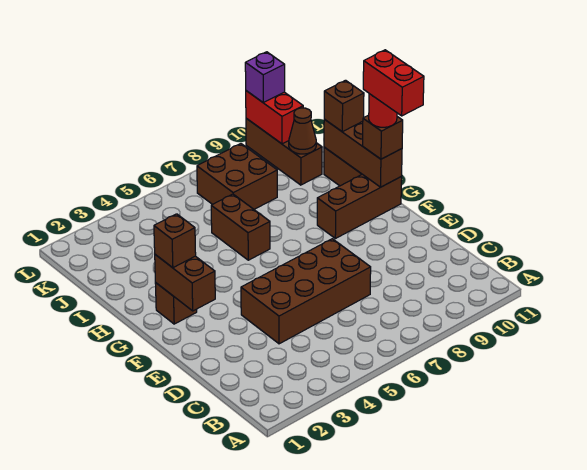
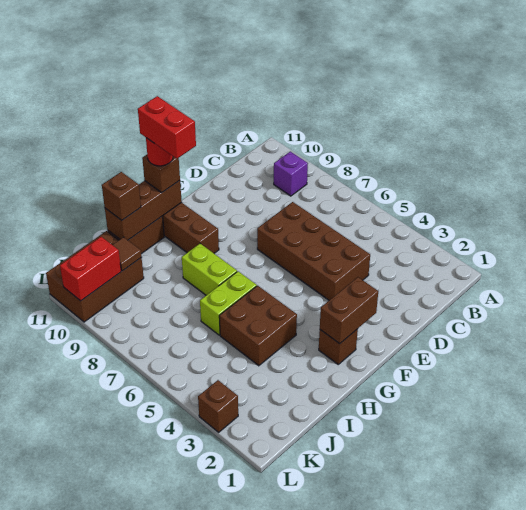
red brick F11:G11 level 5 -> red brick G10:G11 level 5
brown brick G2 level 3 -> brown brick L3 level 1
brown brick H6:I6 level 1 -> lime brick H6:I6 level 1
none -> lime brick H7:H8 level 1
brown brick J7:K8 level 1 -> brown brick H4:I5 level 1
brown brick J10:L10 level 1 -> brown brick J10:L11 level 1
brown cone J10 level 2 -> brown tile J10 level 2
purple brick L10 level 3 -> purple brick B9 level 1

